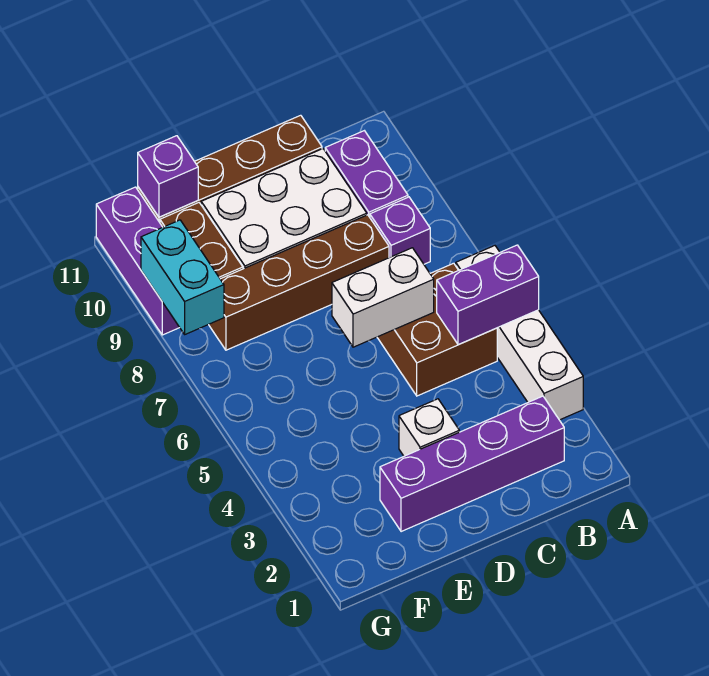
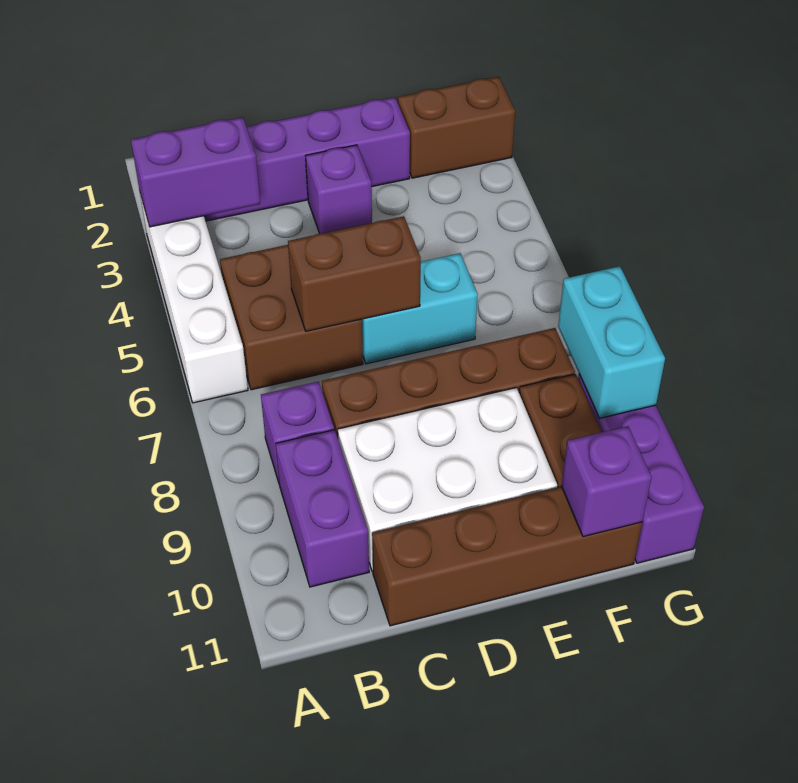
purple brick A5:B5 level 2 -> purple brick A3:B3 level 2
white brick C6:D6 level 2 -> brown brick C6:D6 level 2
white brick D3 level 1 -> purple brick D3 level 1
none -> cyan brick D6:E6 level 1
none -> brown brick F2:G2 level 1

